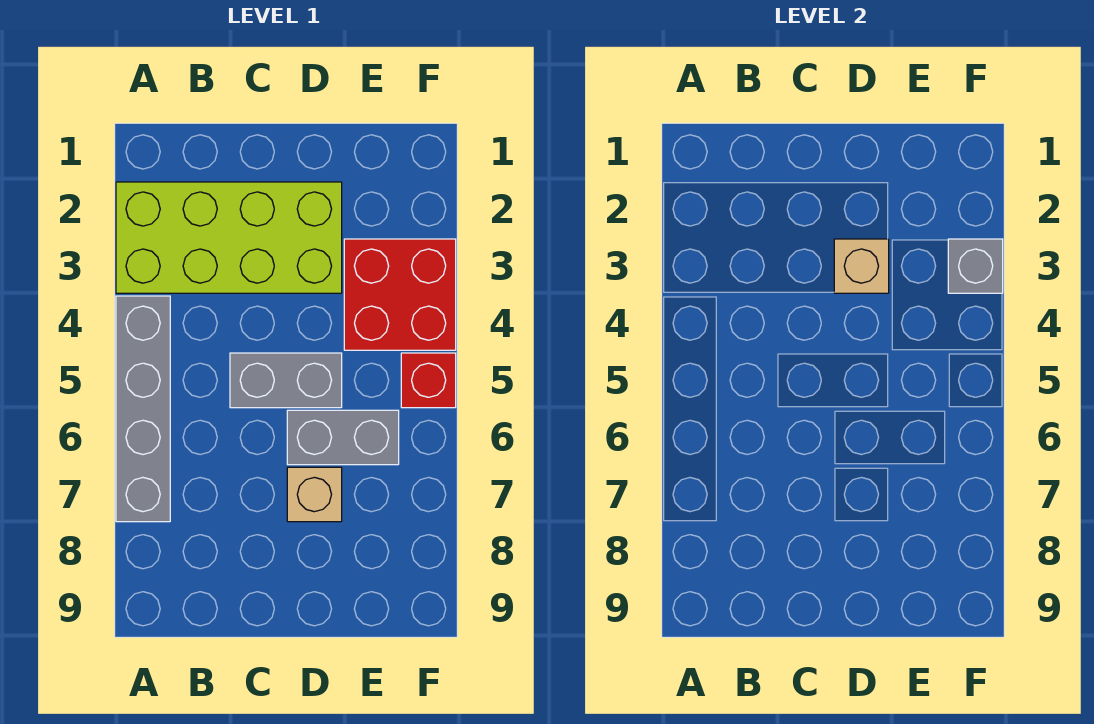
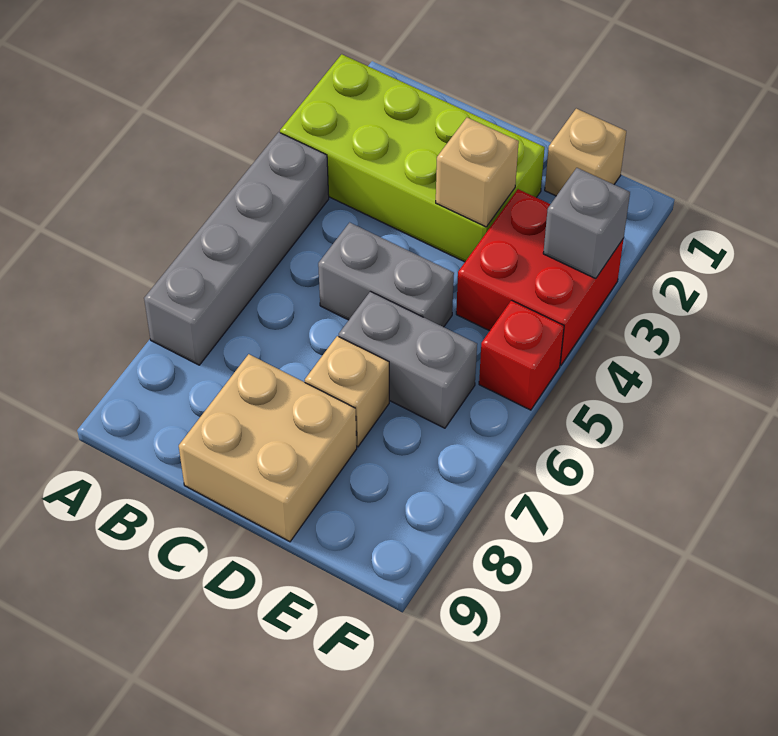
none -> tan brick C8:D9 level 1
none -> tan brick E1 level 1

